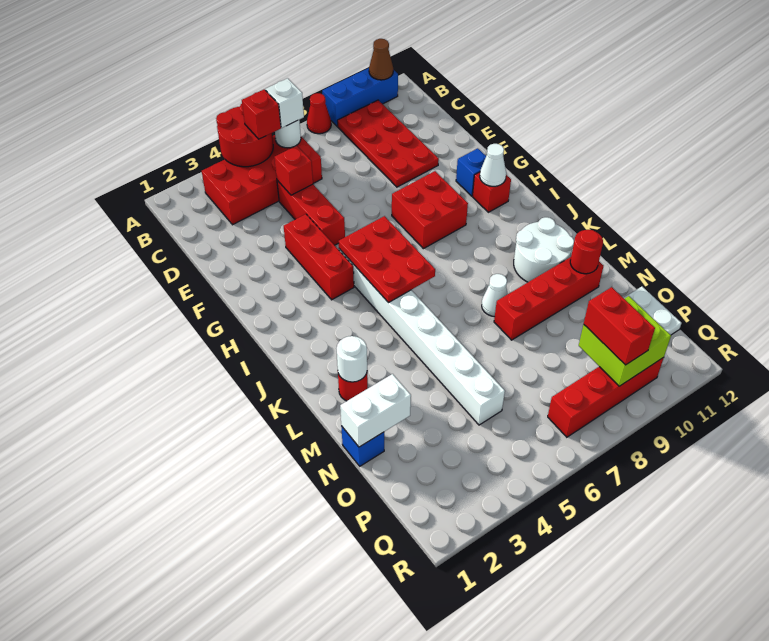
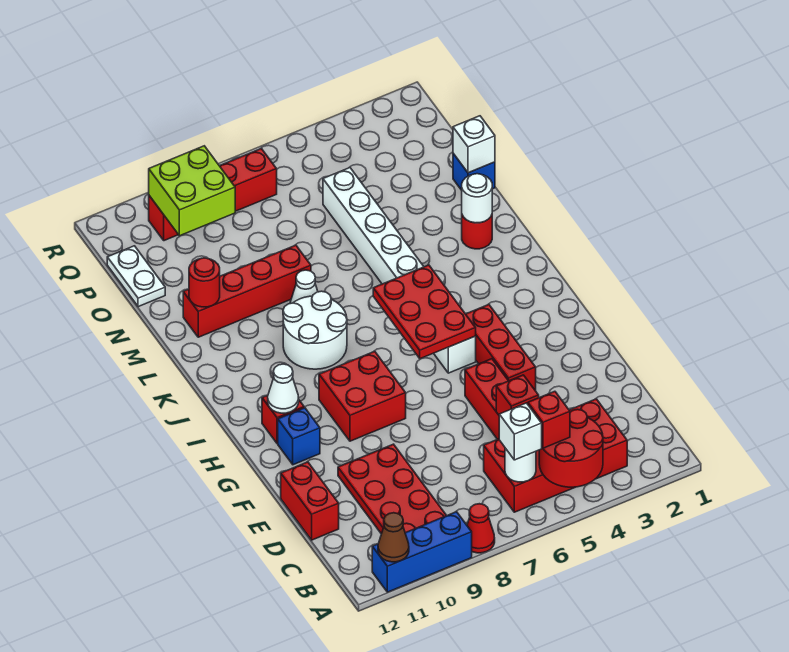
white round brick K10:L11 level 1 -> white round brick J8:K9 level 1
white brick N1:N2 level 2 -> white brick N1 level 2
red brick P9:Q9 level 3 -> red brick D12:E12 level 1

